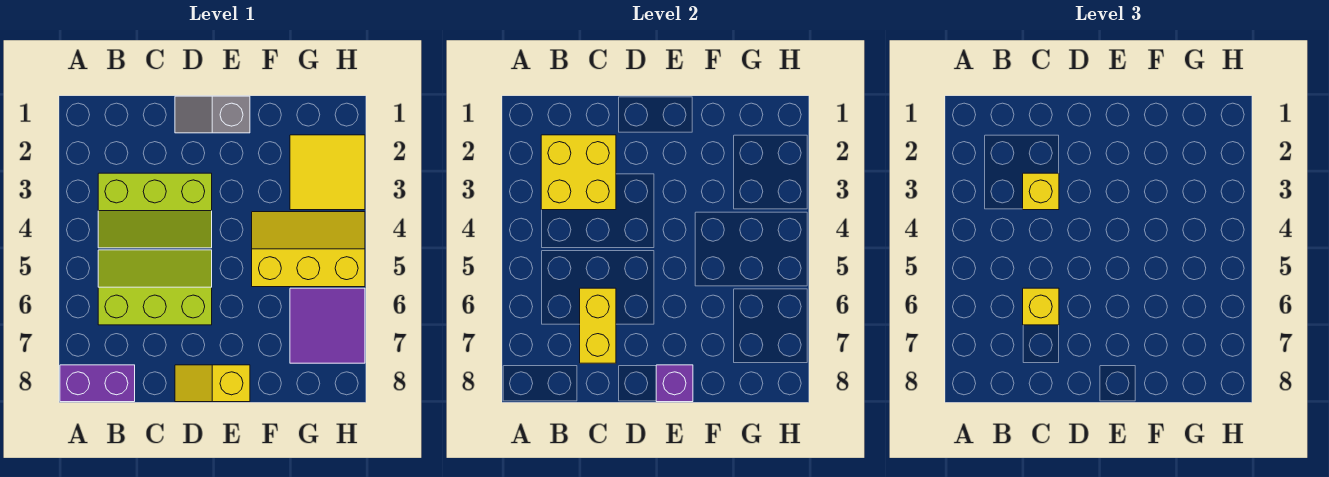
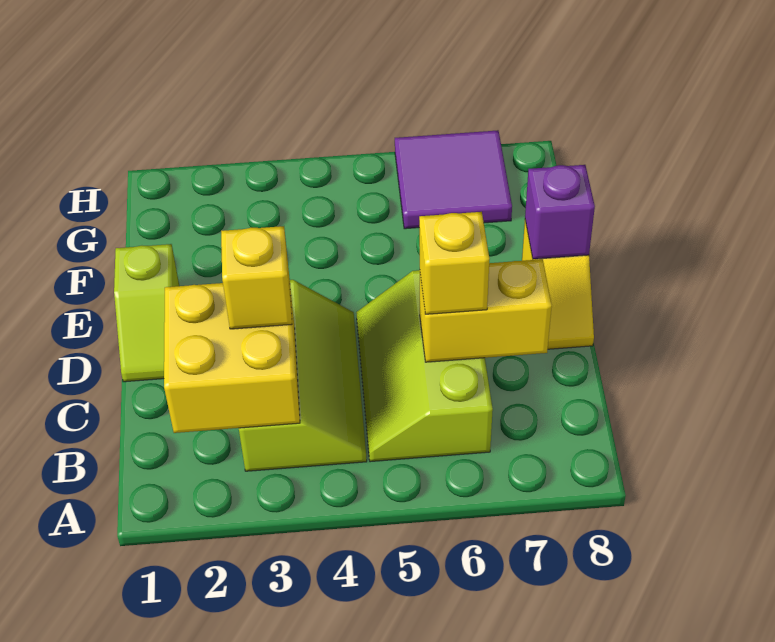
purple brick A8:B8 level 1 -> none
grey slope D1:E1 level 1 top E -> lime slope D1:E1 level 1 top E
yellow slope F4:H5 level 1 top 5 -> none
yellow tile G2:H3 level 1 -> none

